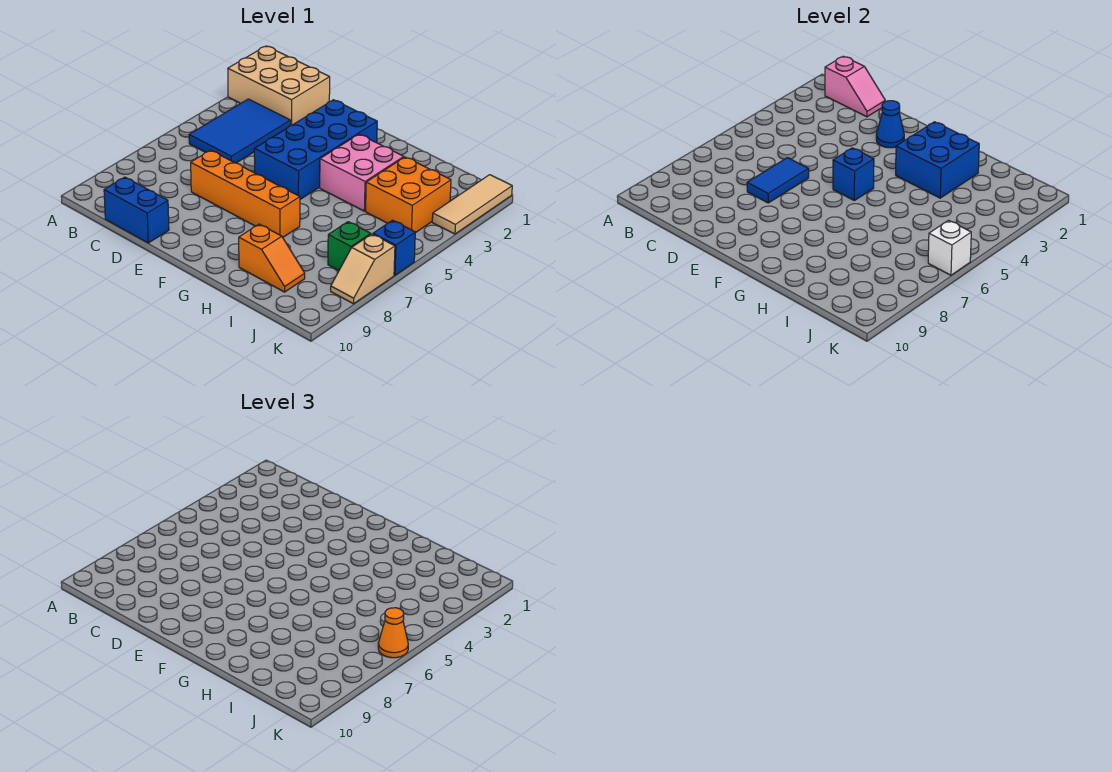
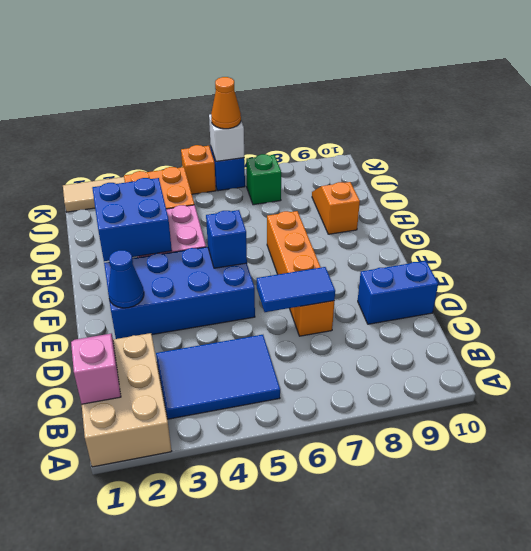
blue brick C10:D10 level 1 -> blue brick D9:D10 level 1
none -> orange brick K5 level 1
tan slope K7:K8 level 1 top 7 -> none

